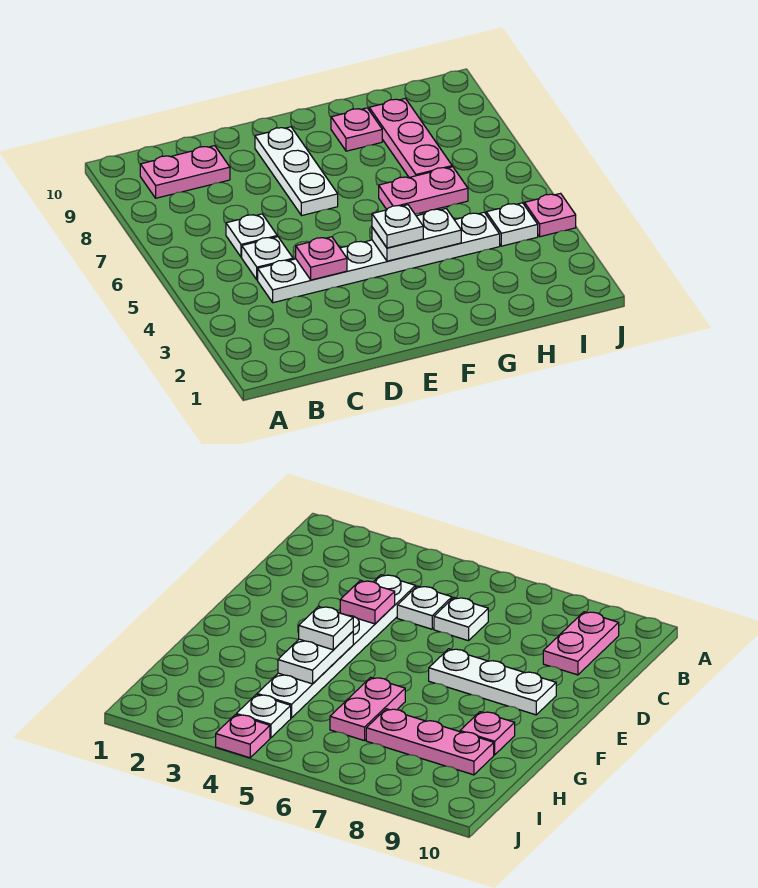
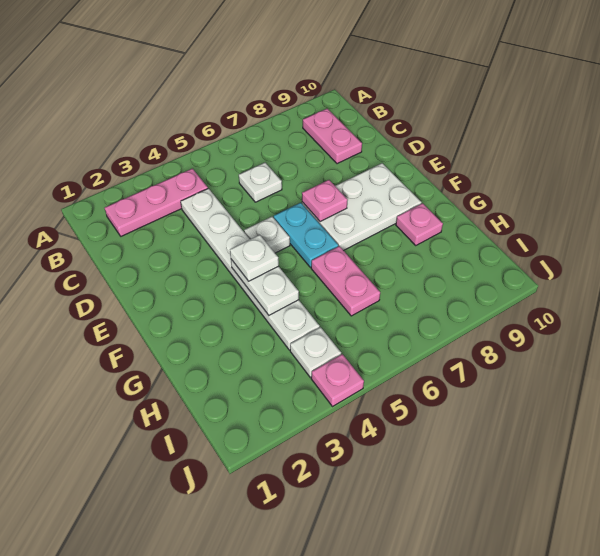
white plate C5 level 1 -> white plate E5 level 1
pink plate D4 level 2 -> pink plate E7 level 2
none -> cyan plate E6:F6 level 1
white plate E7:E9 level 1 -> white plate E7:F9 level 1
pink plate H7:H9 level 1 -> pink plate B2:B4 level 1

